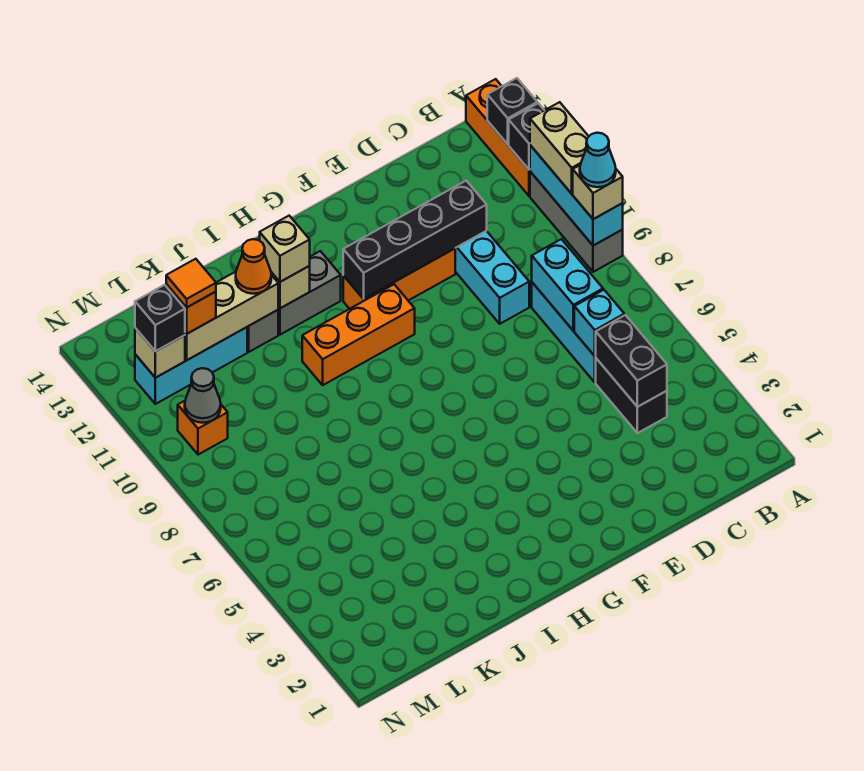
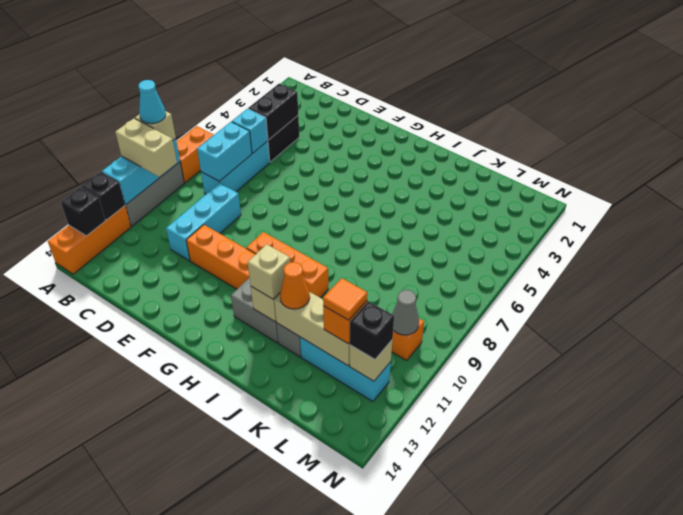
none -> orange brick A7:A8 level 1
tan brick A10:A11 level 3 -> tan brick A10:B10 level 3
black brick D11:G11 level 2 -> none

